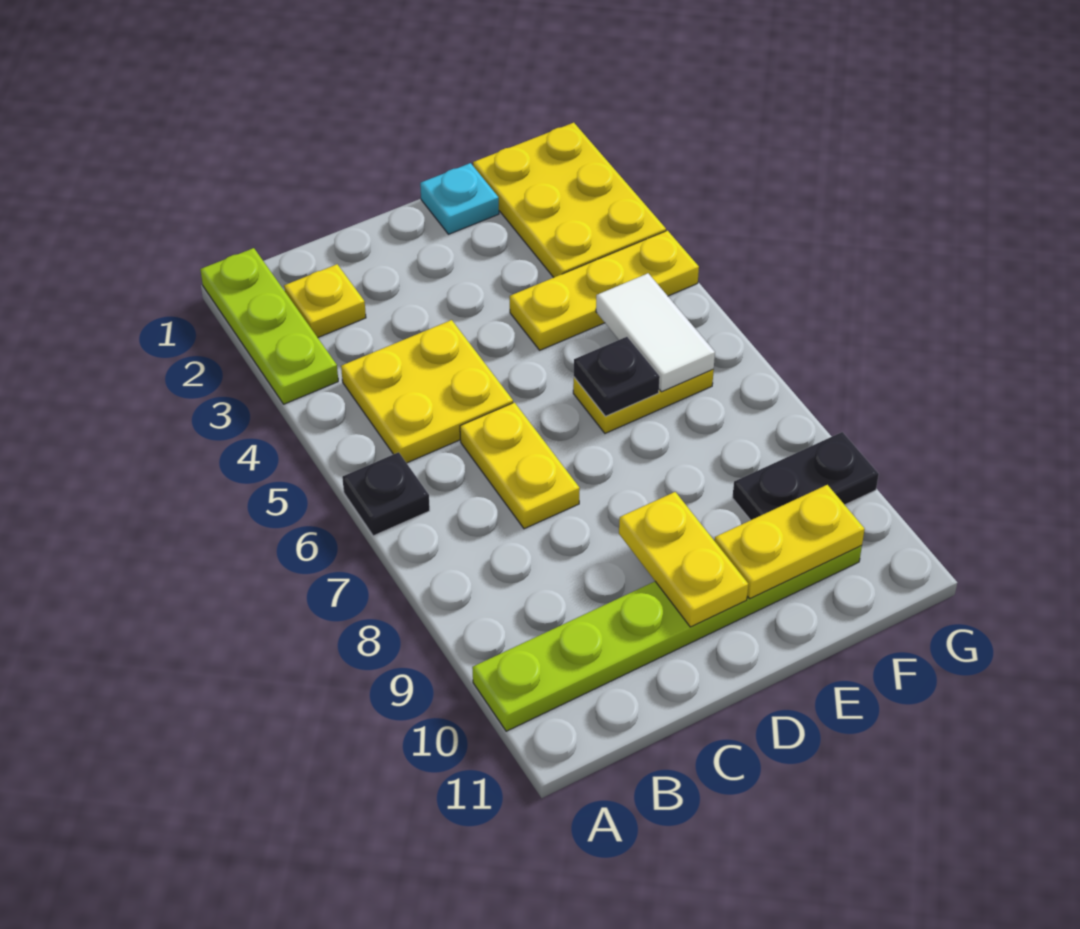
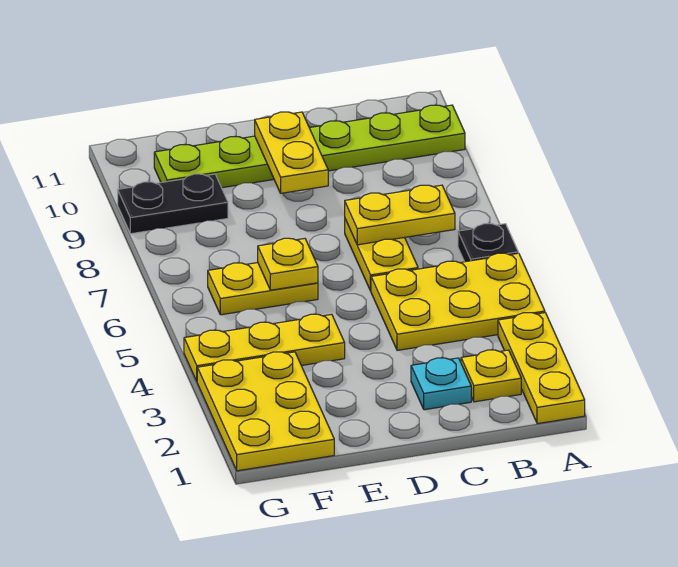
lime plate A1:A3 level 1 -> yellow plate A1:A3 level 1
yellow plate B4:C5 level 1 -> yellow plate A4:C5 level 1
cyan plate E1 level 1 -> cyan plate C2 level 1
black plate E6 level 2 -> yellow plate E6 level 2
yellow plate E10:F10 level 2 -> yellow plate B7:C7 level 2
white tile F5:F6 level 2 -> none

